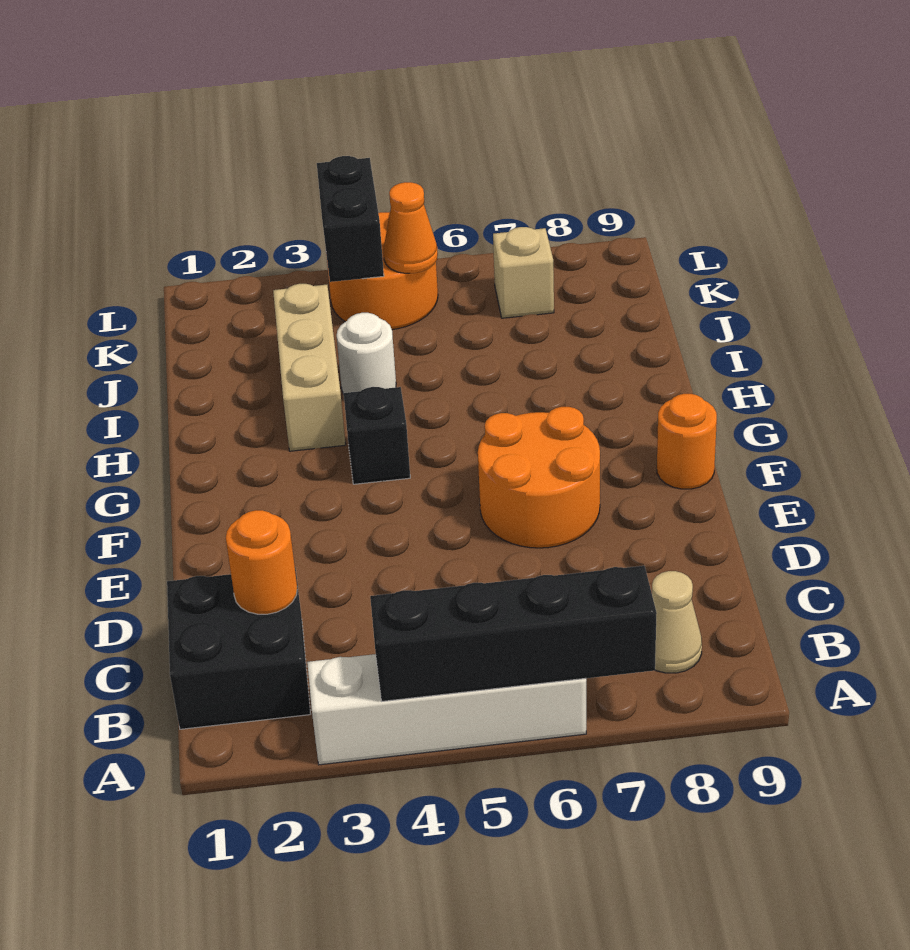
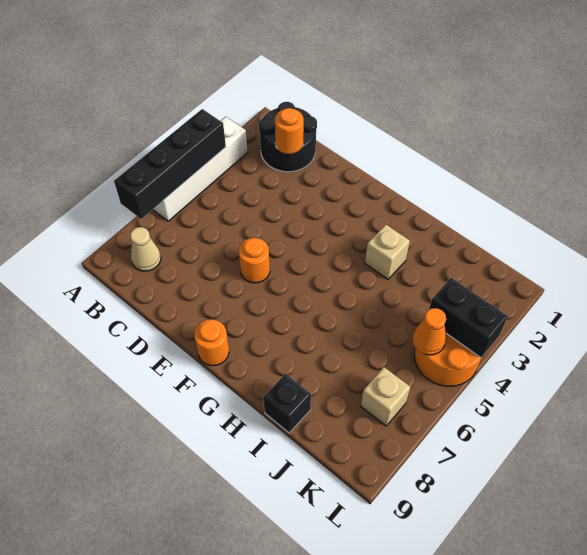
black brick B1:C2 level 1 -> black round brick B1:C2 level 1
orange round brick E6:F7 level 1 -> orange round brick E6 level 1
black brick G4 level 1 -> black brick I9 level 1
tan brick H3:J3 level 1 -> tan brick H3 level 1
white round brick I4 level 1 -> none

